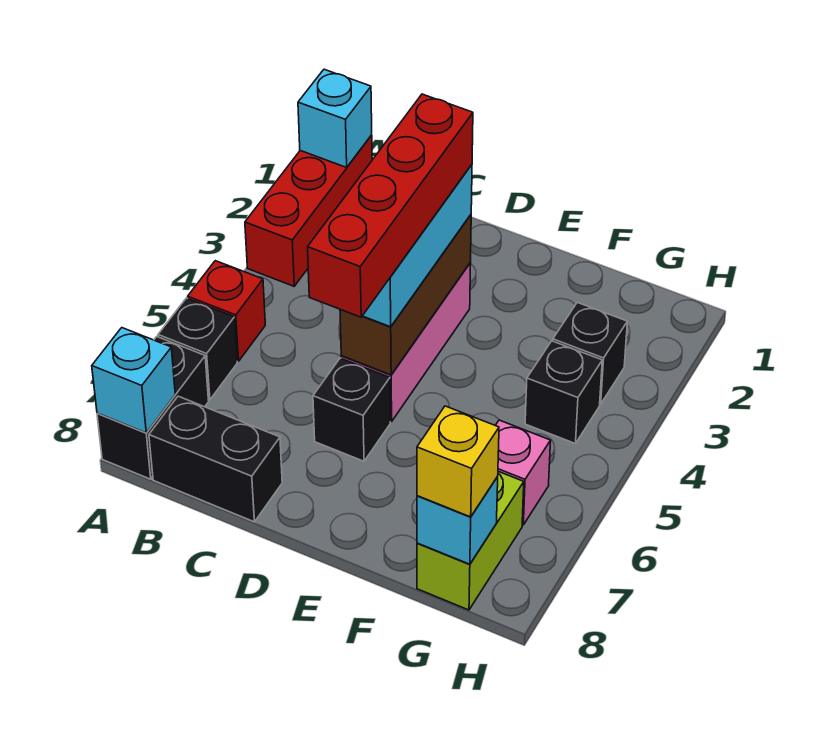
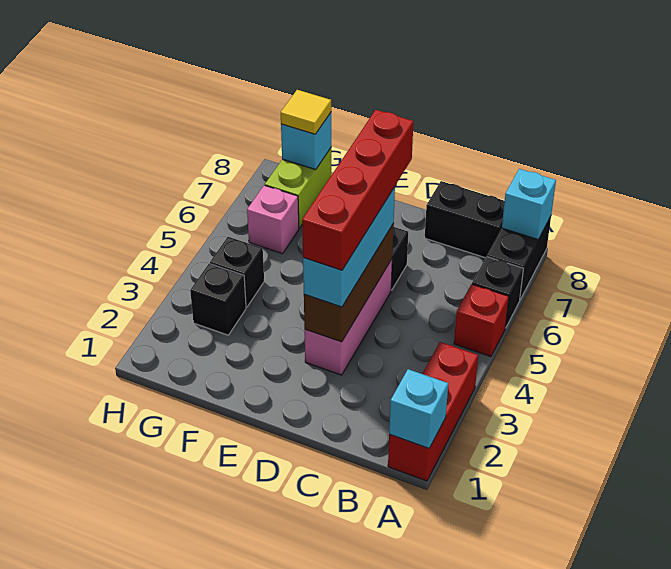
yellow brick G8 level 3 -> yellow tile G8 level 3

